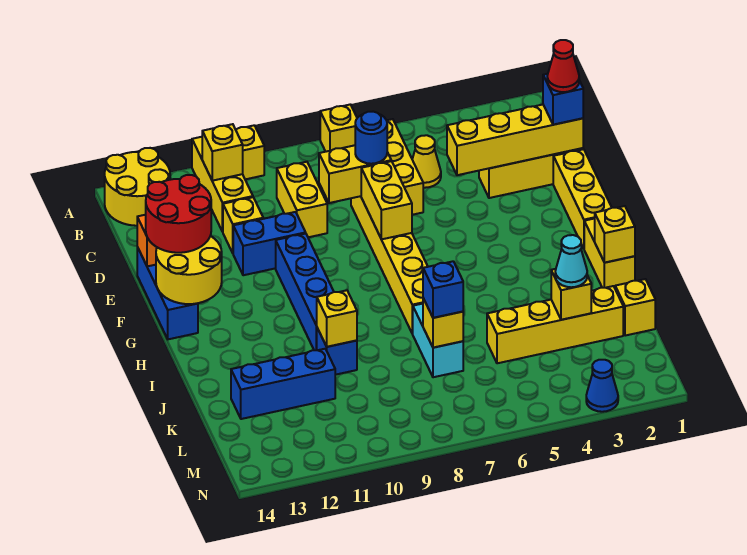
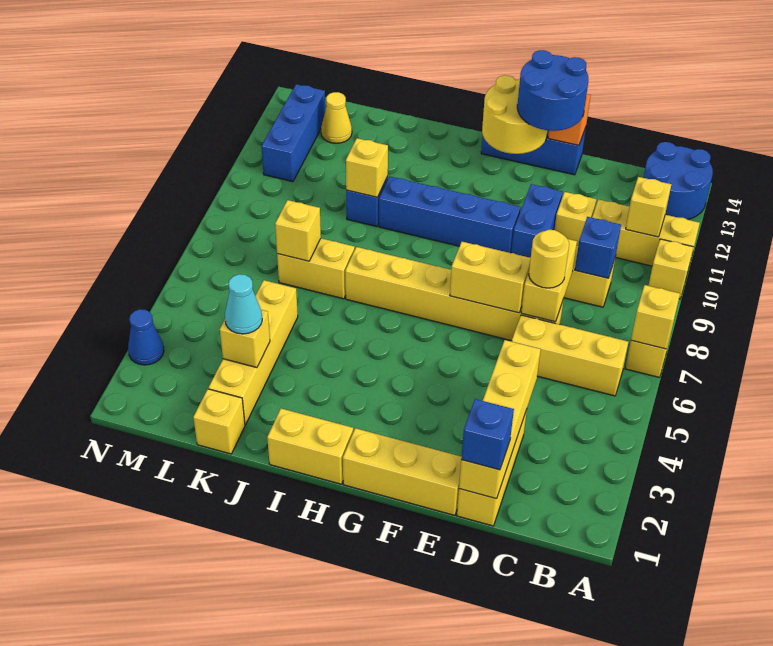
yellow round brick A13:B14 level 1 -> blue round brick A13:B14 level 1
yellow cone C5 level 1 -> yellow cone L13 level 1
red cone D1 level 4 -> none
blue round brick D7 level 3 -> yellow round brick D7 level 3
red round brick E13:F14 level 3 -> blue round brick E13:F14 level 3
yellow brick I1 level 2 -> yellow brick A7 level 2
cyan brick J7:K7 level 1 -> yellow brick J7:K7 level 1
blue brick K7 level 3 -> blue brick C9 level 2
blue brick K11:K13 level 1 -> blue brick M11:M13 level 1

